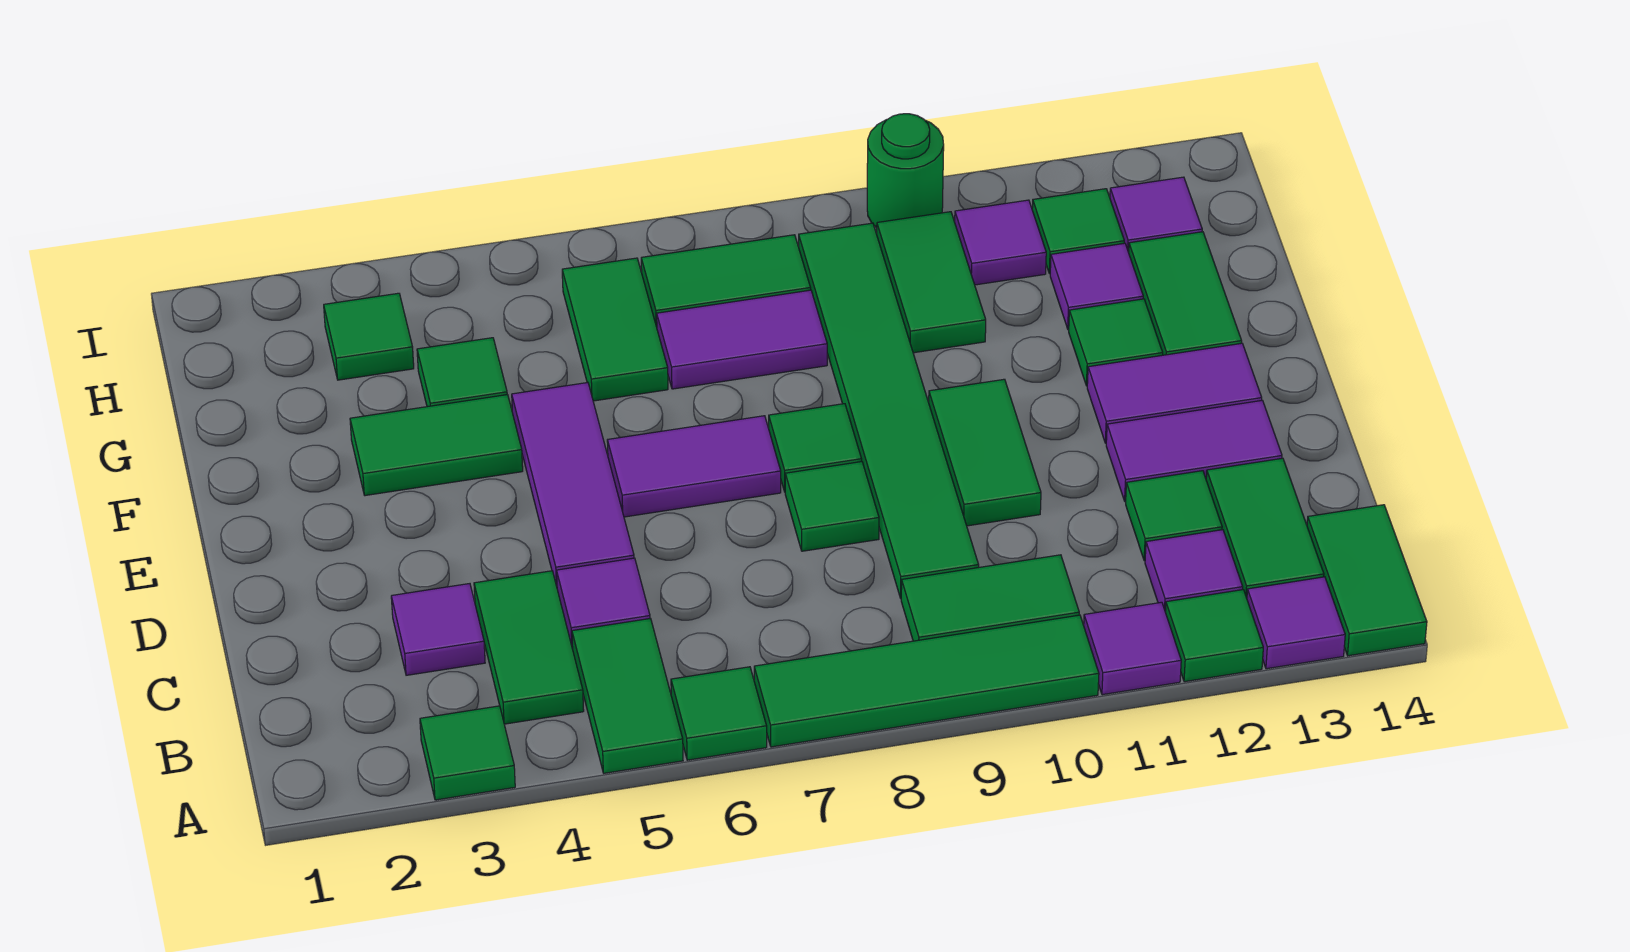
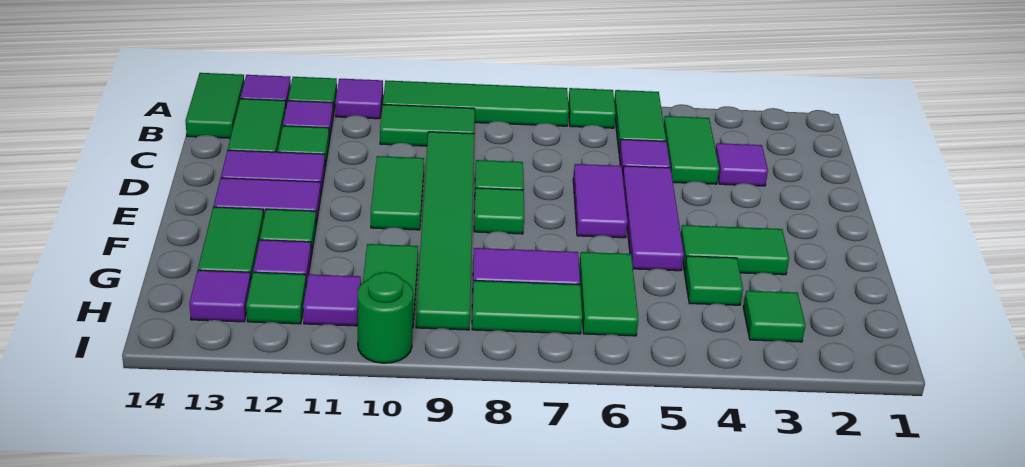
green tile A3 level 1 -> none
purple tile E6:E7 level 1 -> purple tile D6:E6 level 1

